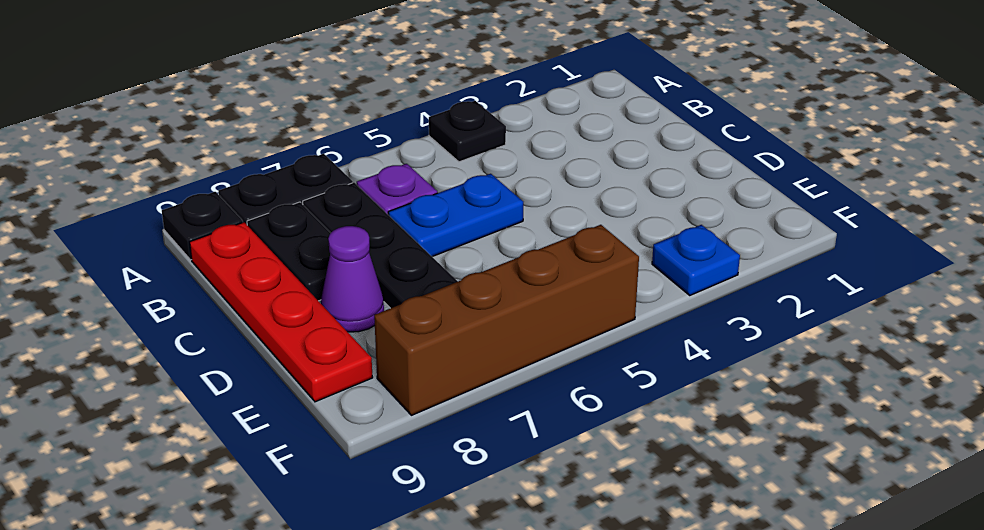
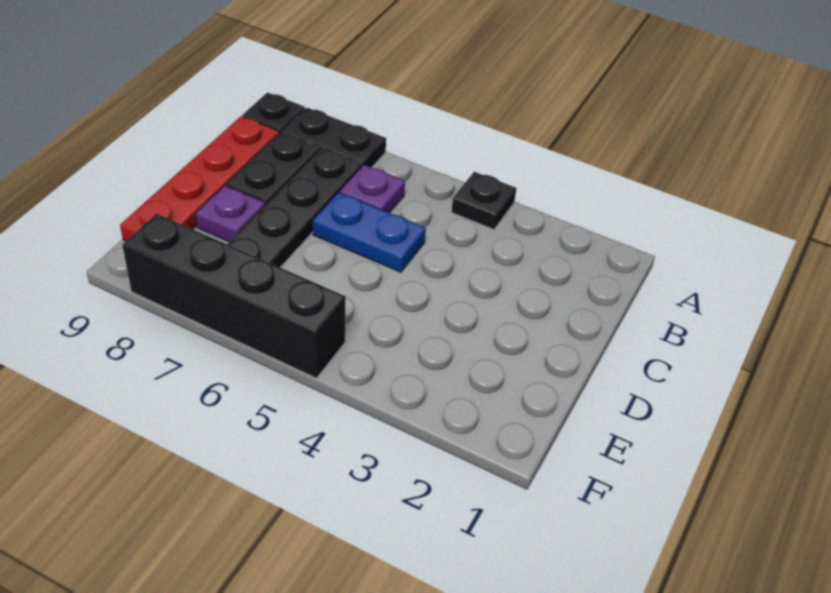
purple cone D8 level 1 -> purple plate D8 level 1
blue plate F3 level 1 -> none
brown brick F5:F8 level 1 -> black brick F5:F8 level 1

